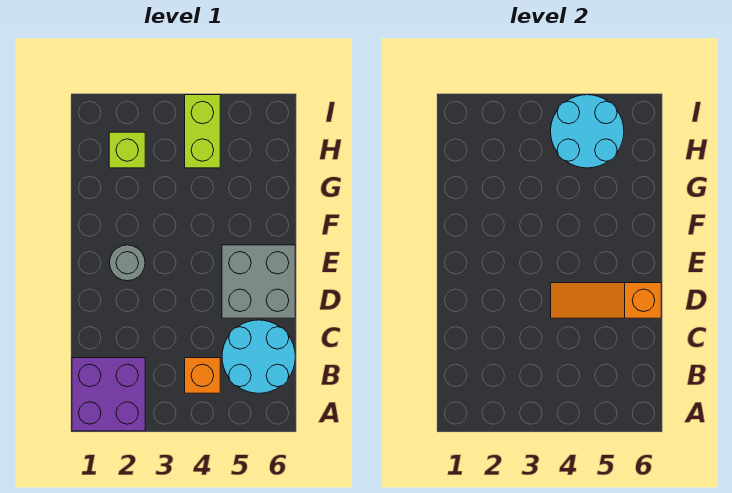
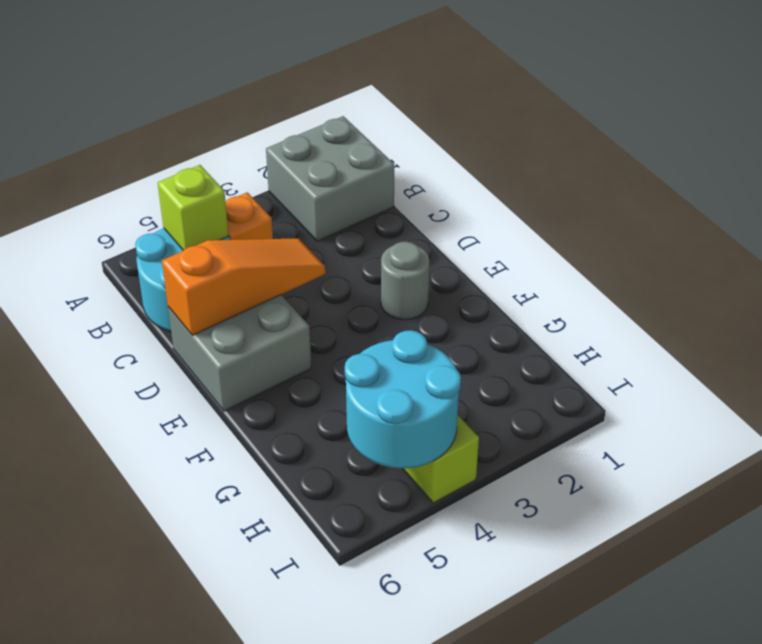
purple brick A1:B2 level 1 -> grey brick A1:B2 level 1
lime brick H2 level 1 -> lime brick B5 level 2

